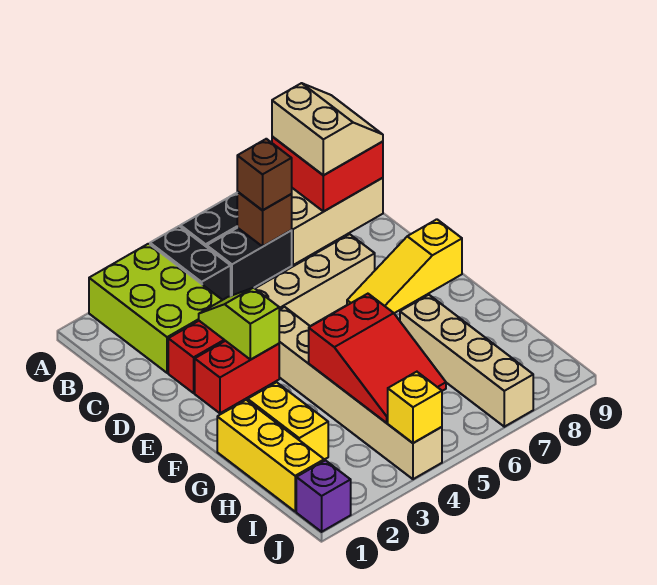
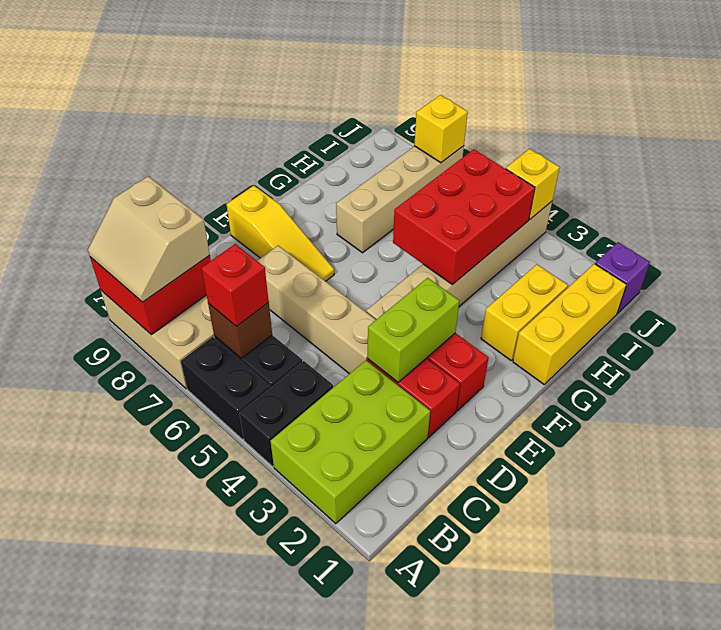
tan slope A8:B9 level 3 top 8 -> tan slope A8:B9 level 3 top B
brown brick B6 level 3 -> red brick B6 level 3
lime slope D3:E3 level 2 top E -> lime brick D3:E3 level 2
red slope G4:I5 level 2 top G -> red brick G4:I5 level 2
none -> yellow brick J7 level 2

